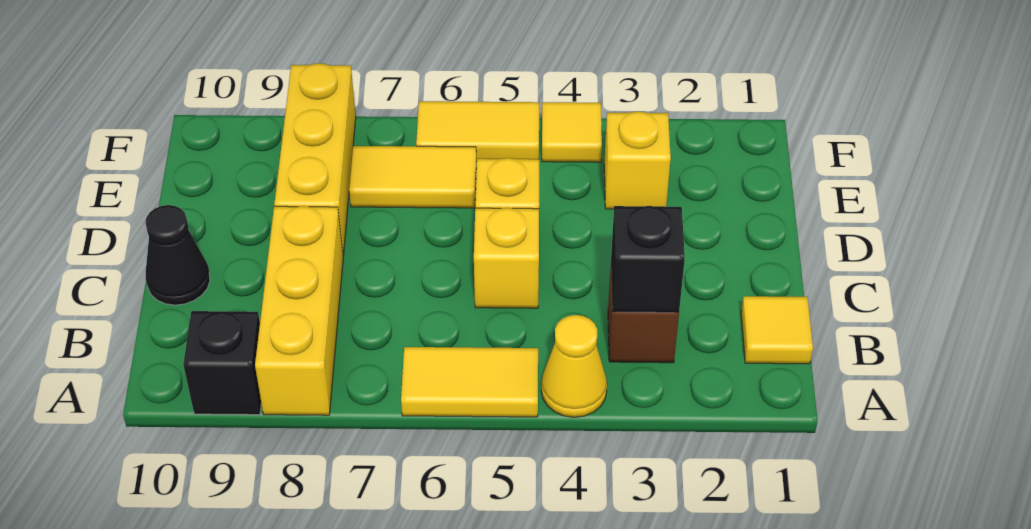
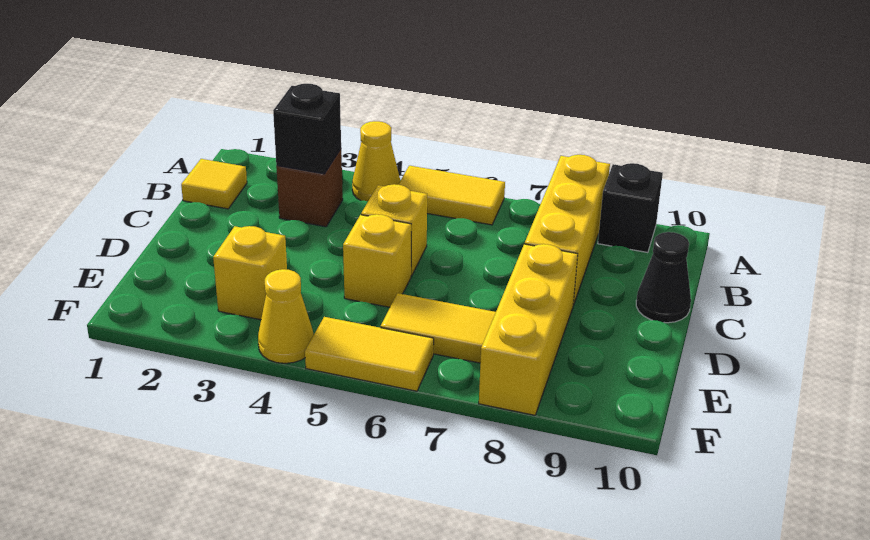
yellow tile F4 level 1 -> yellow cone F4 level 1

